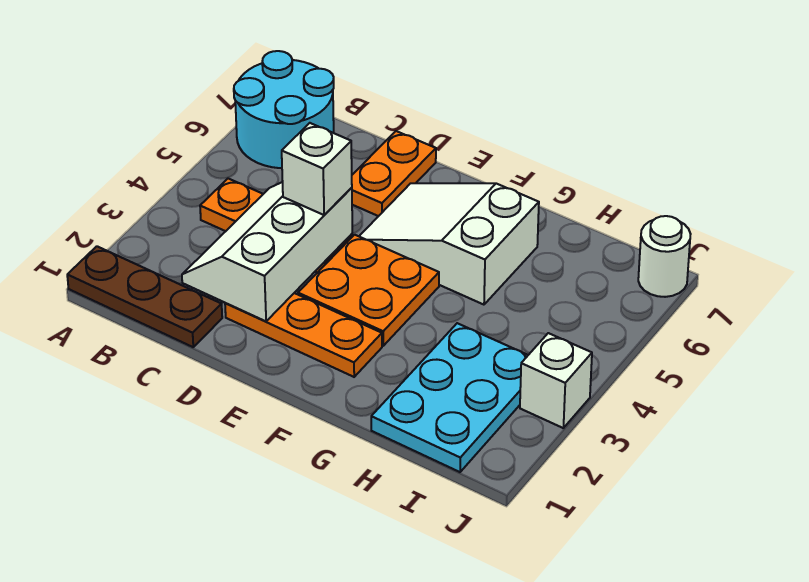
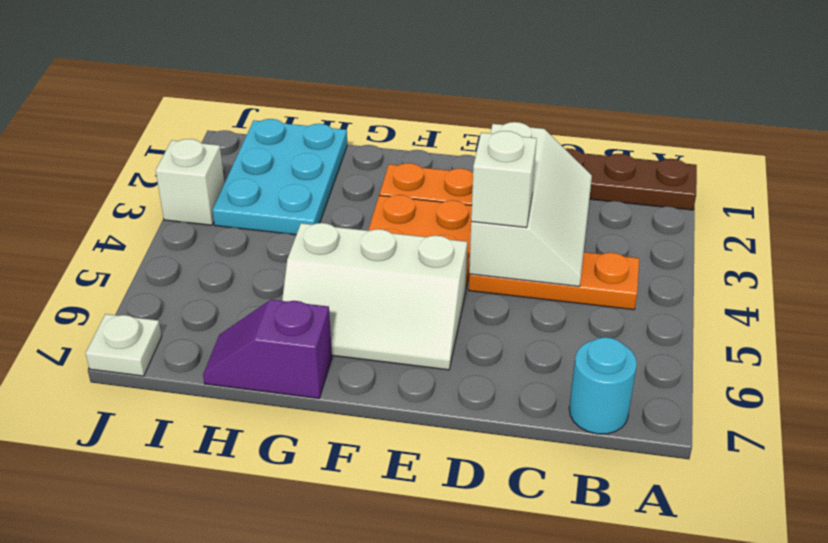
cyan round brick A6:B7 level 1 -> cyan round brick B7 level 1
orange plate D6:D7 level 1 -> none
white slope E5:G6 level 1 top G -> white slope E5:G6 level 1 top 5
none -> purple slope G7:H7 level 1 top G
white round brick J7 level 1 -> white plate J7 level 1

